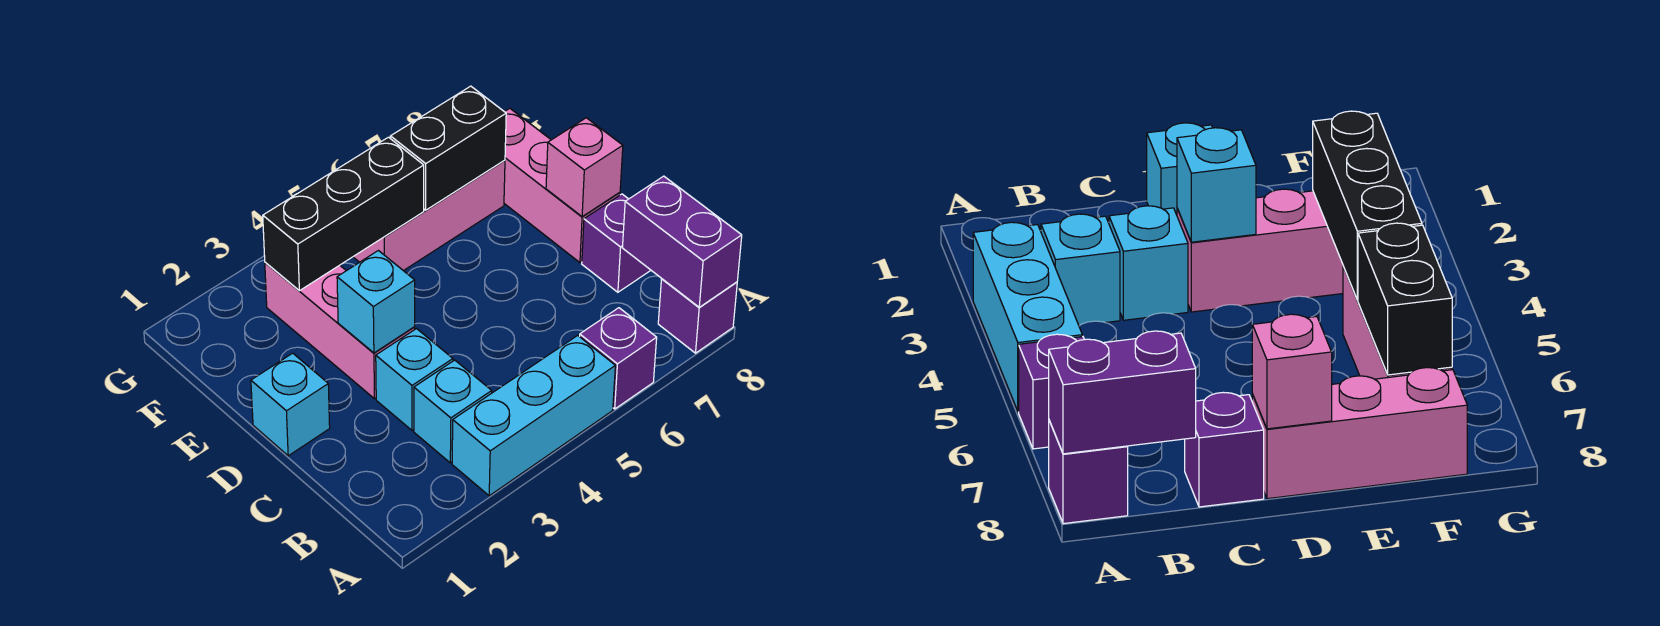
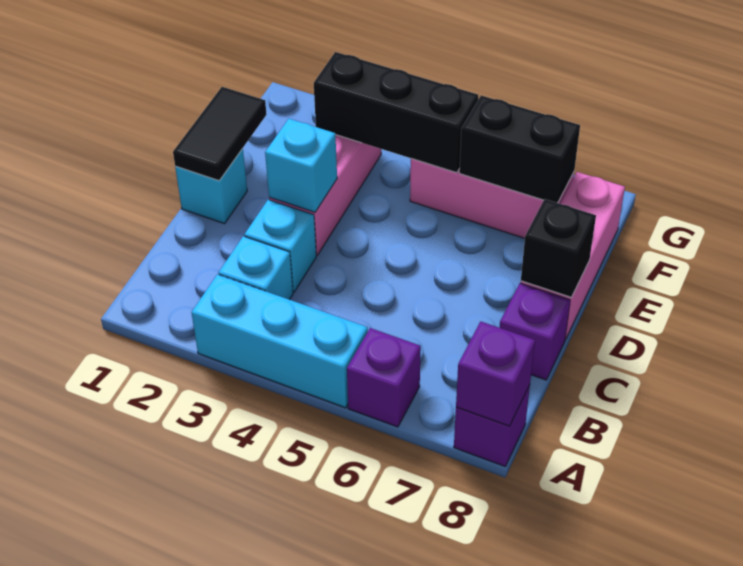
purple brick A8:B8 level 2 -> purple brick A8 level 2
none -> black tile D1:E1 level 2
pink brick D8 level 2 -> black brick D8 level 2

